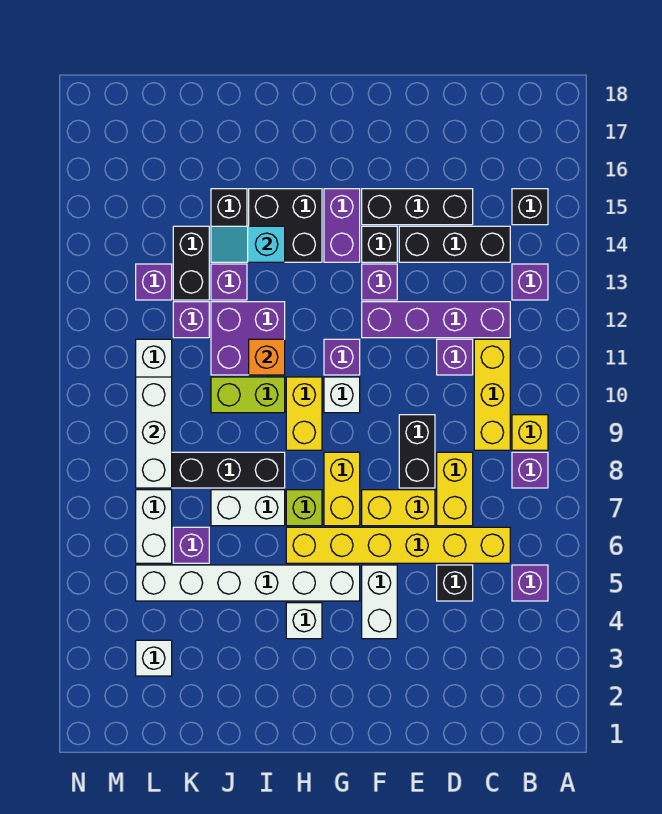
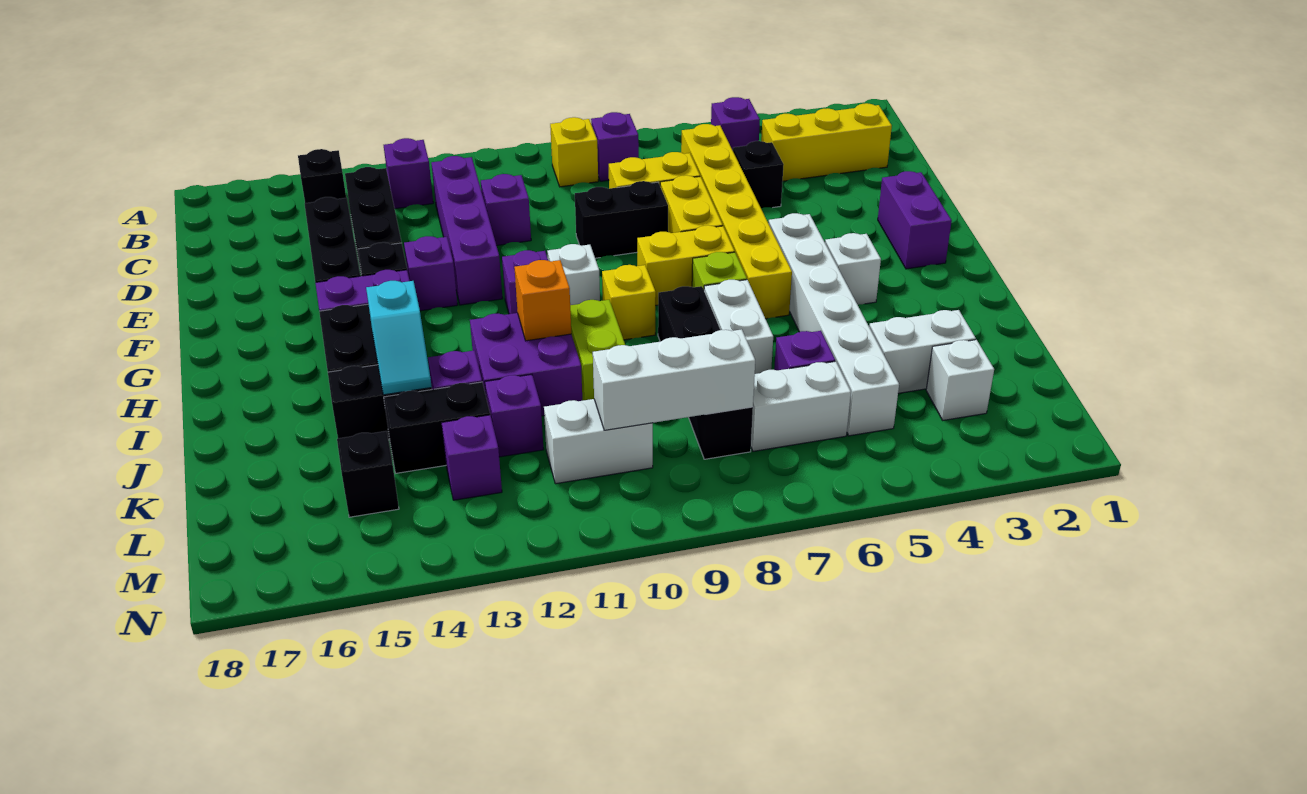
yellow brick C9:C11 level 1 -> yellow brick C2:C4 level 1
none -> purple brick F2:G2 level 1
white brick F4:F5 level 1 -> white brick K3:K4 level 1
yellow brick H9:H10 level 1 -> yellow brick H9 level 1
none -> black brick L15 level 1

